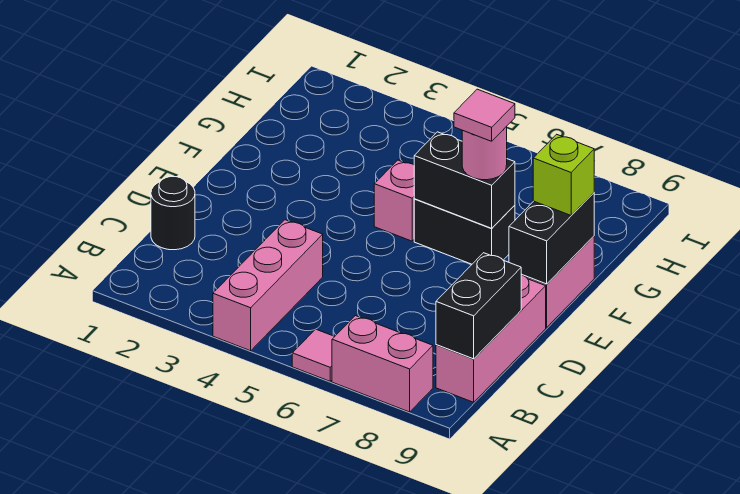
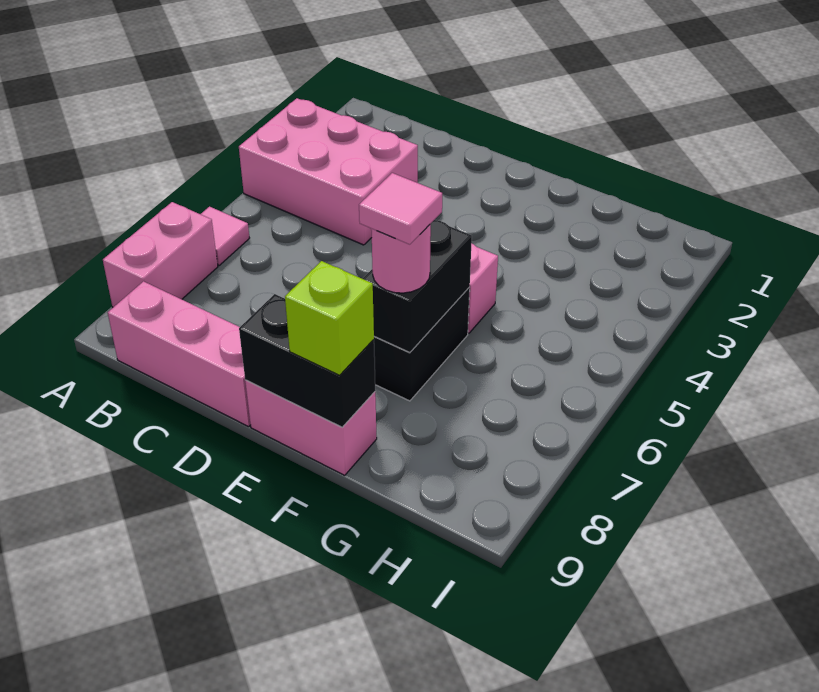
pink brick A4:C4 level 1 -> pink brick A3:C4 level 1
black brick B9:C9 level 2 -> none
black round brick C1 level 1 -> none

